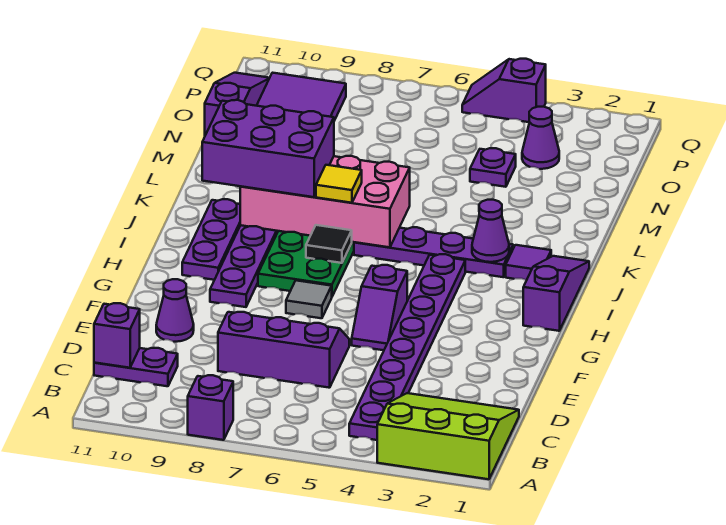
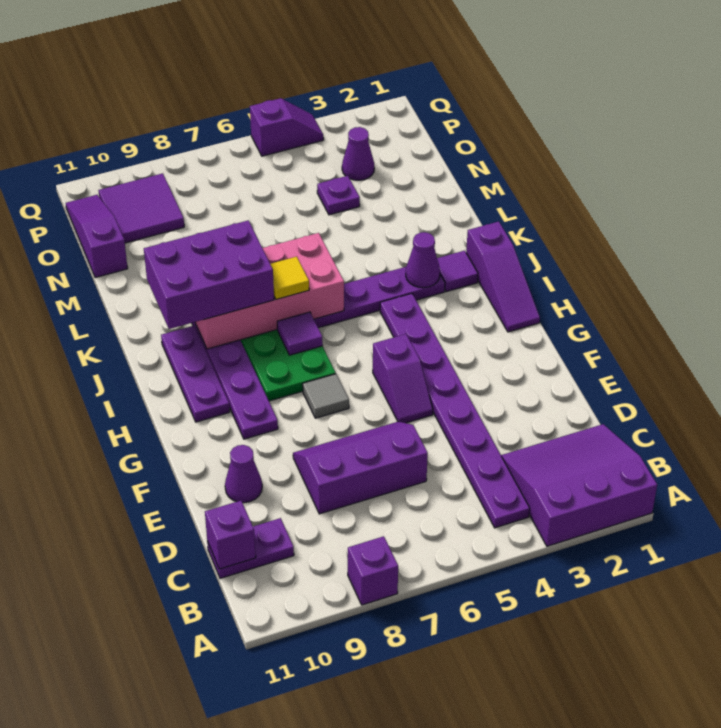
lime slope A1:C3 level 1 top A -> purple slope A1:C3 level 1 top A
purple slope H1:J1 level 1 top H -> purple slope H1:J1 level 1 top J
black tile I7 level 2 -> purple tile I7 level 2
purple slope Q4:Q5 level 1 top 4 -> purple slope Q4:Q5 level 1 top 5

